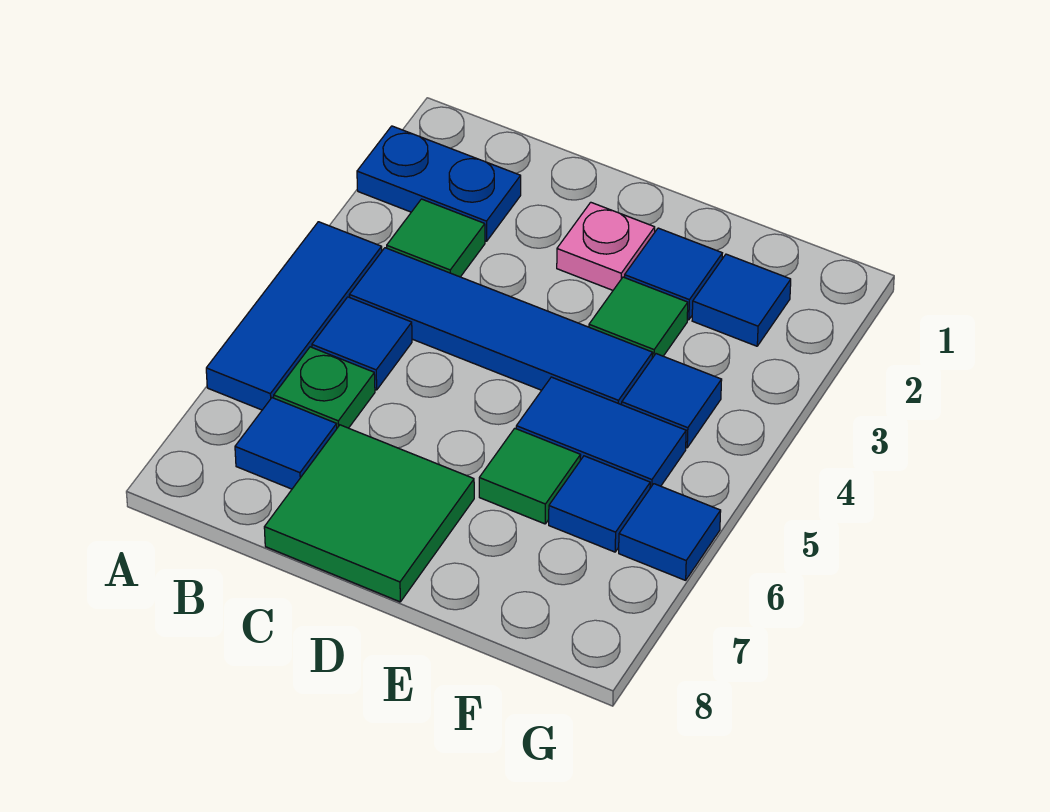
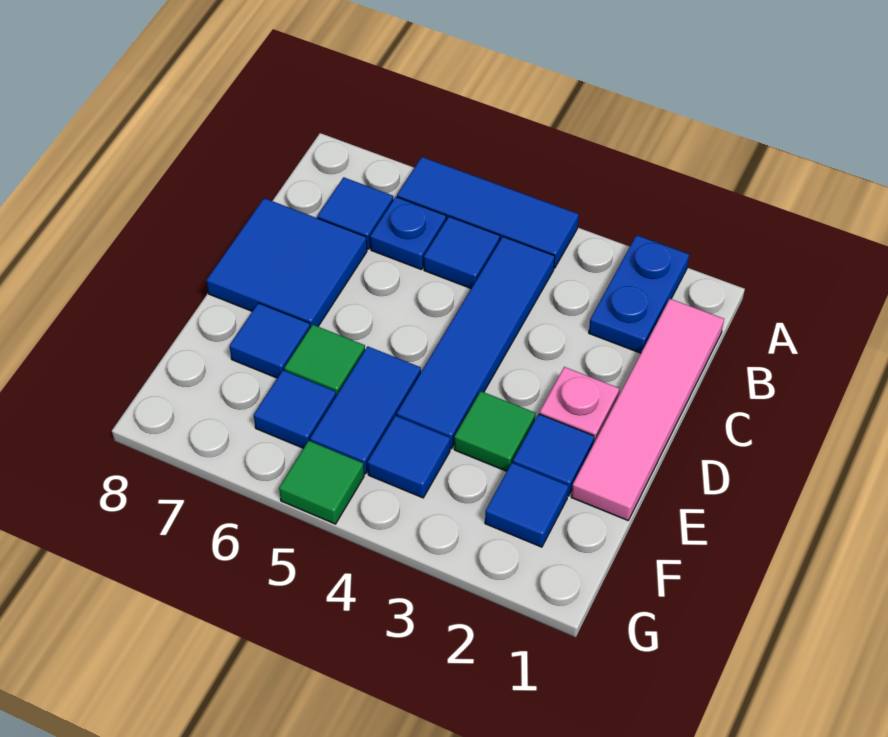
none -> pink tile B1:E1 level 1
green tile B3 level 1 -> green tile G5 level 1
green plate B6 level 1 -> blue plate B6 level 1
green tile C7:D8 level 1 -> blue tile C7:D8 level 1
blue tile G6 level 1 -> blue tile E7 level 1

